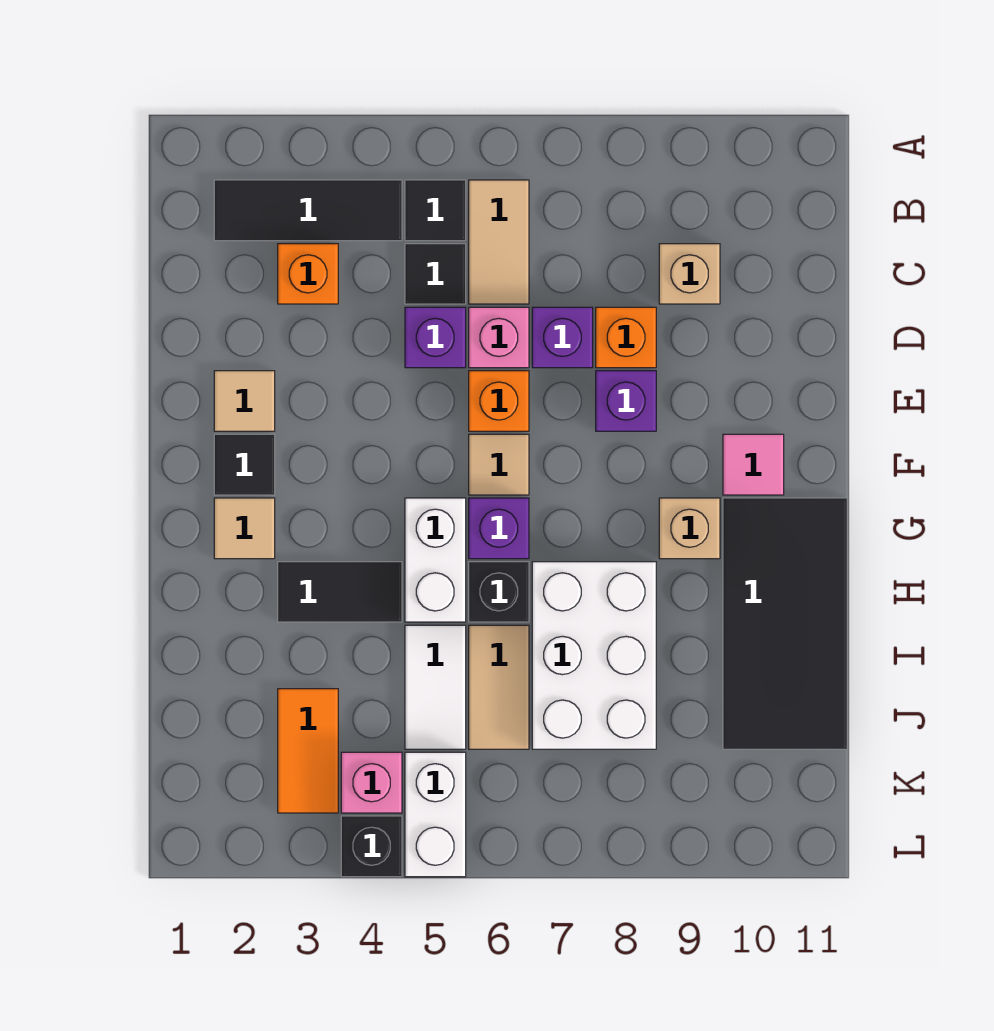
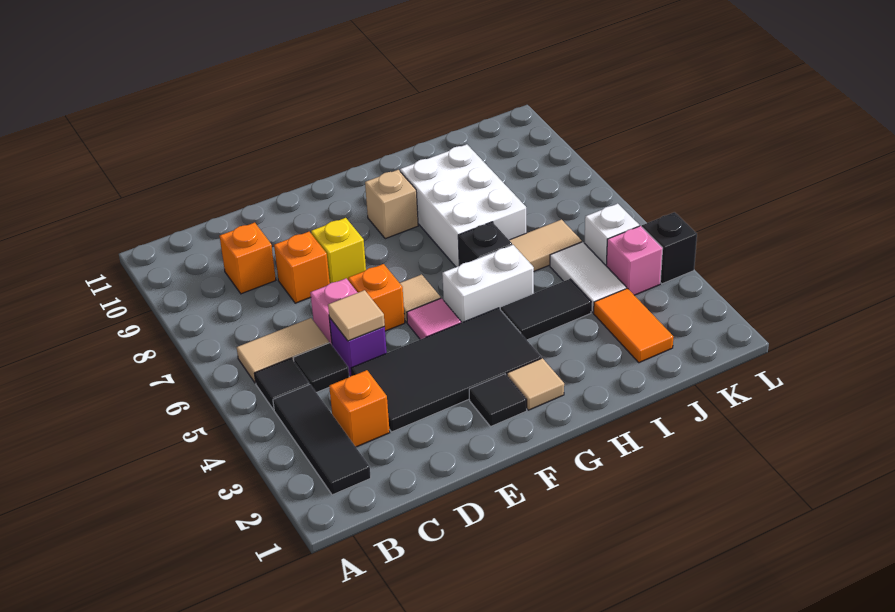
tan brick C9 level 1 -> orange brick C9 level 1
purple brick D7 level 1 -> none
tan tile E2 level 1 -> tan tile D5 level 2
purple brick E8 level 1 -> yellow brick E8 level 1
pink tile F10 level 1 -> pink tile F5 level 1
purple brick G6 level 1 -> none
black tile G10:J11 level 1 -> black tile D3:G4 level 1
black tile H3:H4 level 1 -> black tile H4:I4 level 1
white brick H7:J8 level 1 -> white brick H7:I9 level 1
white tile I5:J5 level 1 -> white tile J4:J5 level 1
orange tile J3:K3 level 1 -> orange tile J2:J3 level 1
white brick K5:L5 level 1 -> white brick K5 level 1

